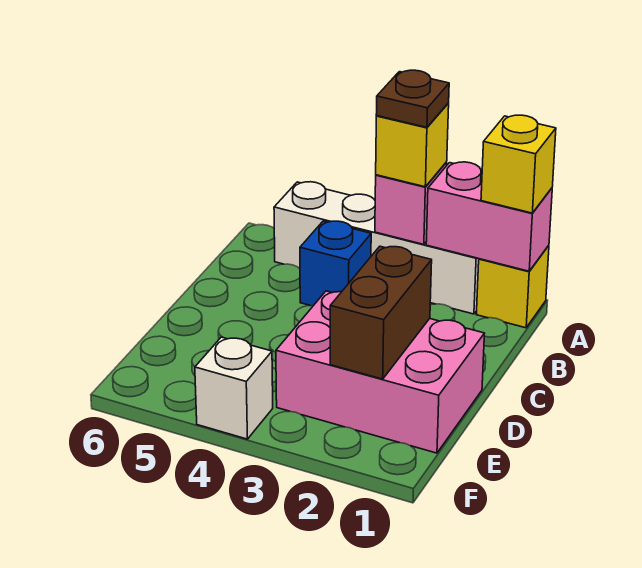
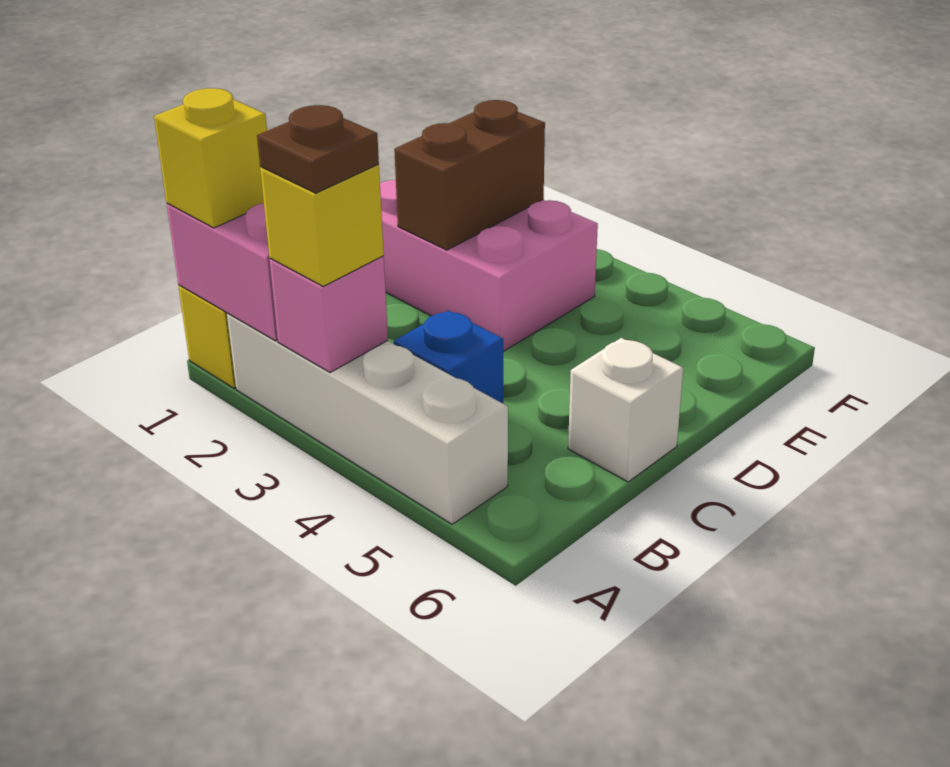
white brick F4 level 1 -> white brick C6 level 1

